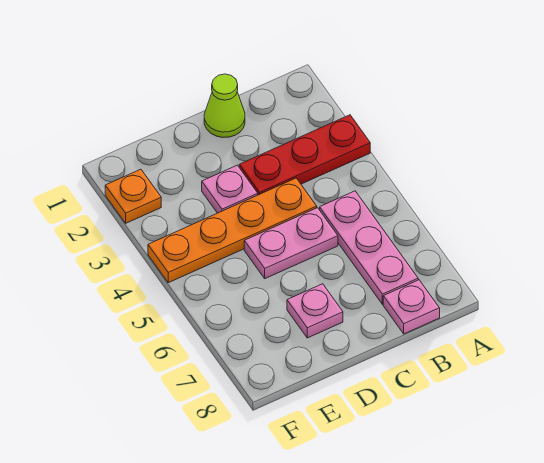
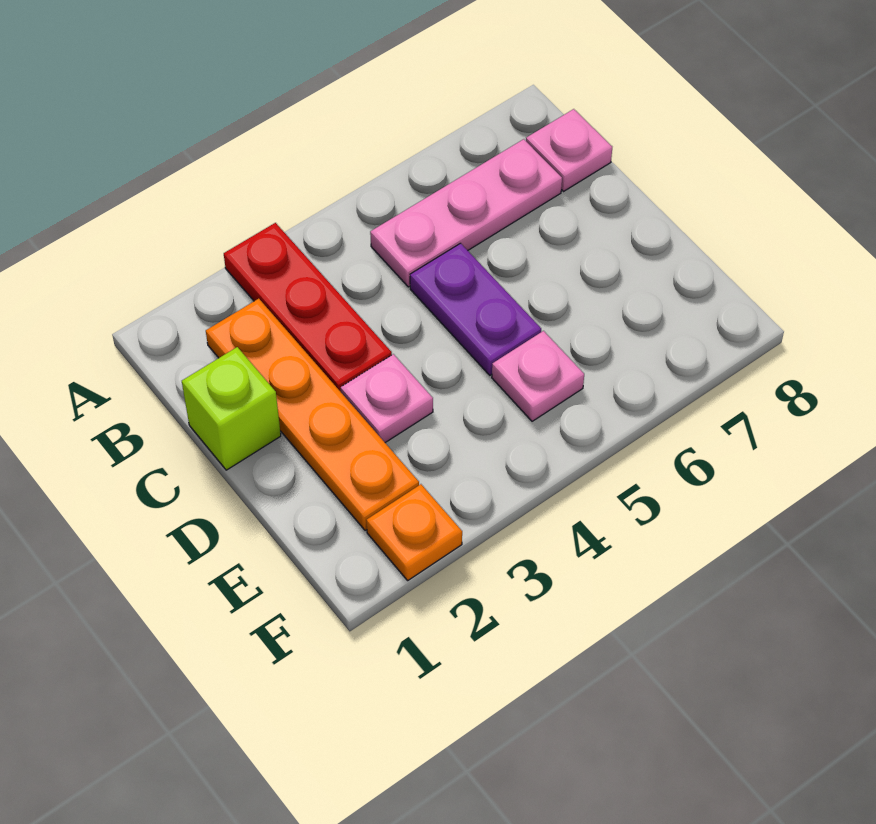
lime cone C1 level 1 -> lime brick C1 level 1
orange plate C4:F4 level 1 -> orange plate B2:E2 level 1
pink plate C5:D5 level 1 -> purple plate C5:D5 level 1
pink plate D7 level 1 -> pink plate E5 level 1

